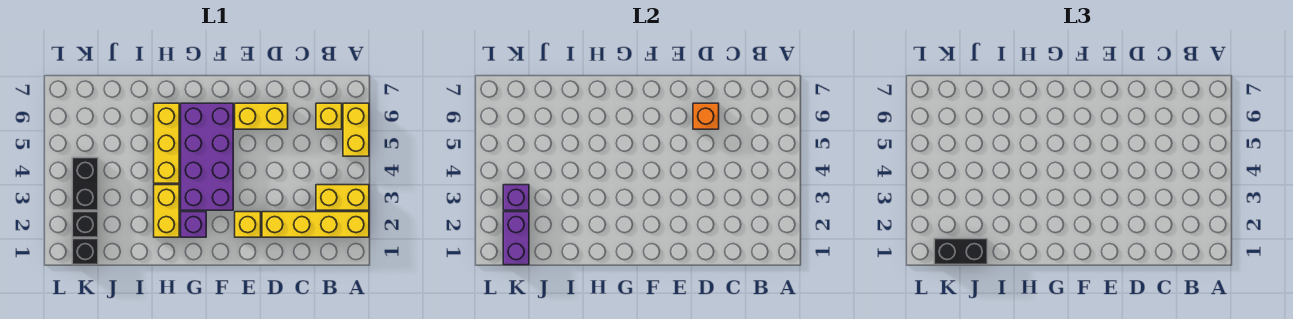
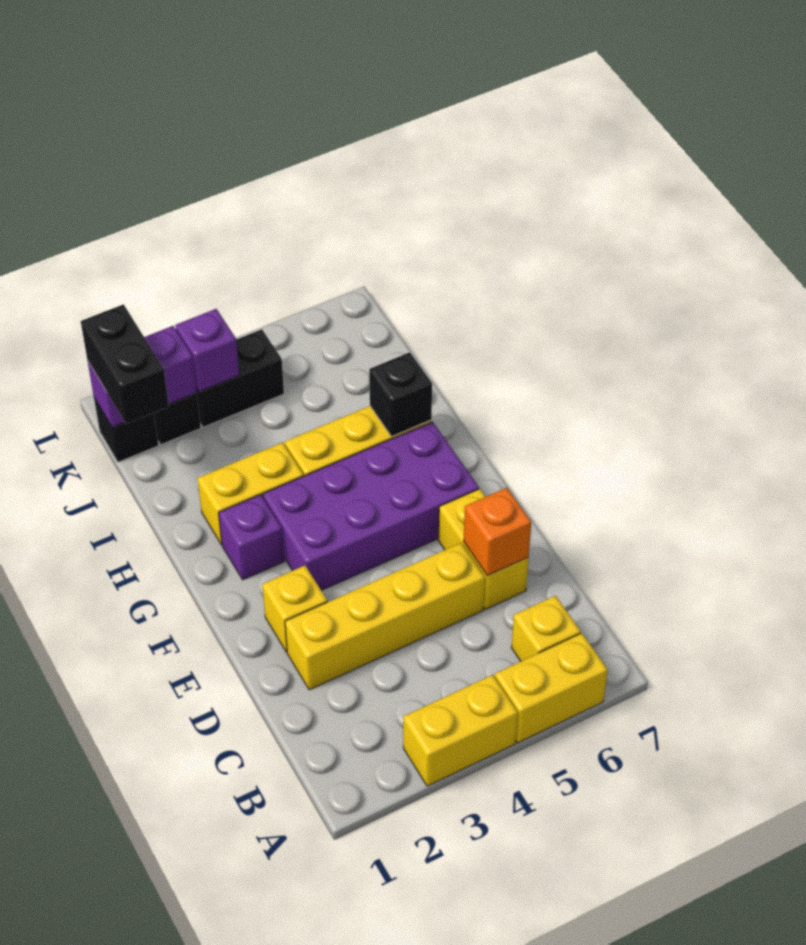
yellow brick A2:D2 level 1 -> yellow brick D2:D5 level 1
yellow brick A3:B3 level 1 -> yellow brick A3:A4 level 1
none -> black brick H6 level 2

